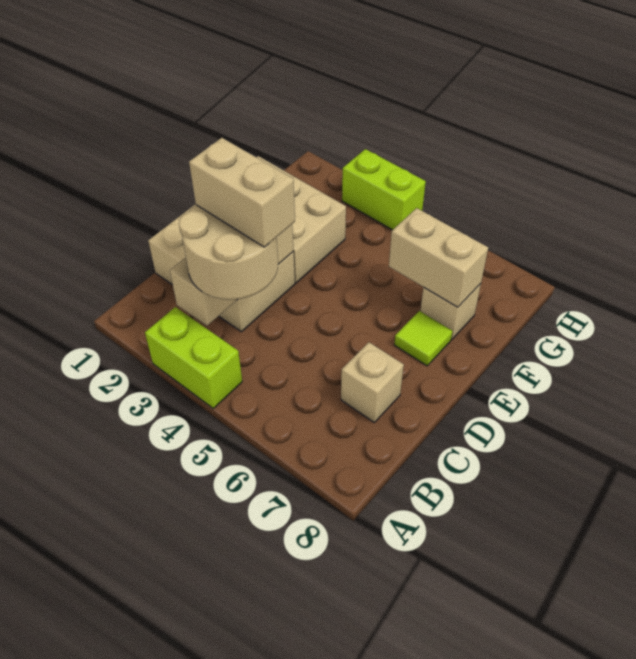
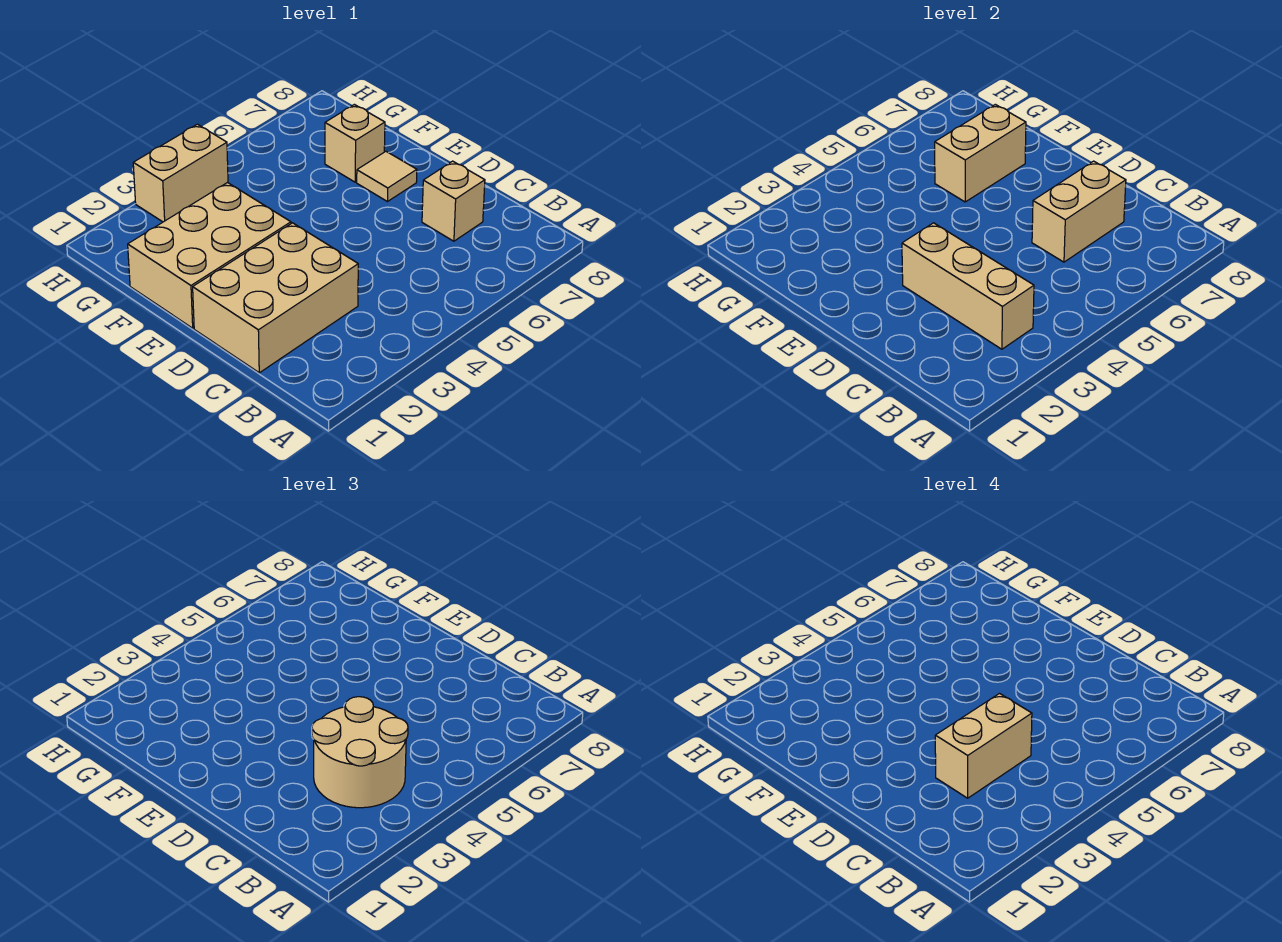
lime brick A3:A4 level 1 -> none
none -> tan brick C6:C7 level 2
lime tile E7 level 1 -> tan tile E7 level 1
lime brick H3:H4 level 1 -> tan brick H3:H4 level 1

